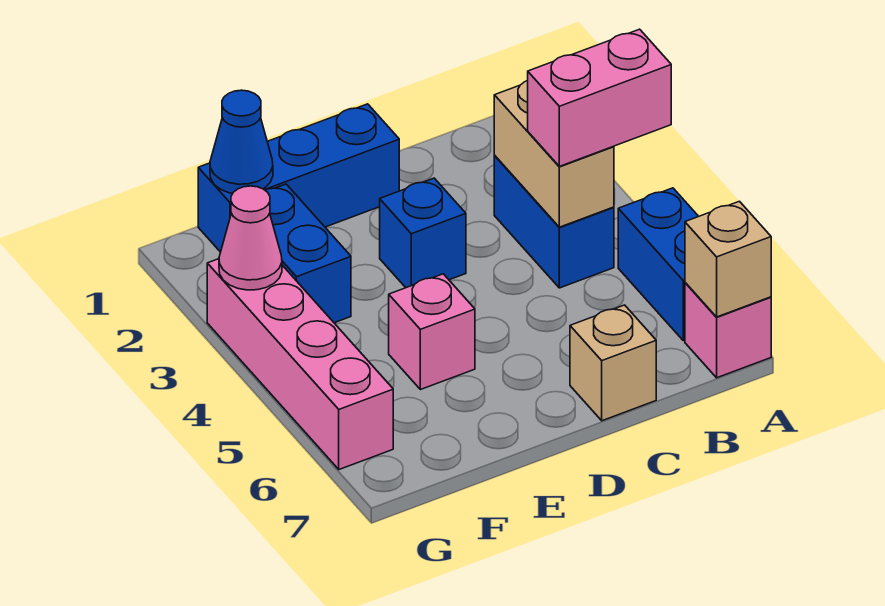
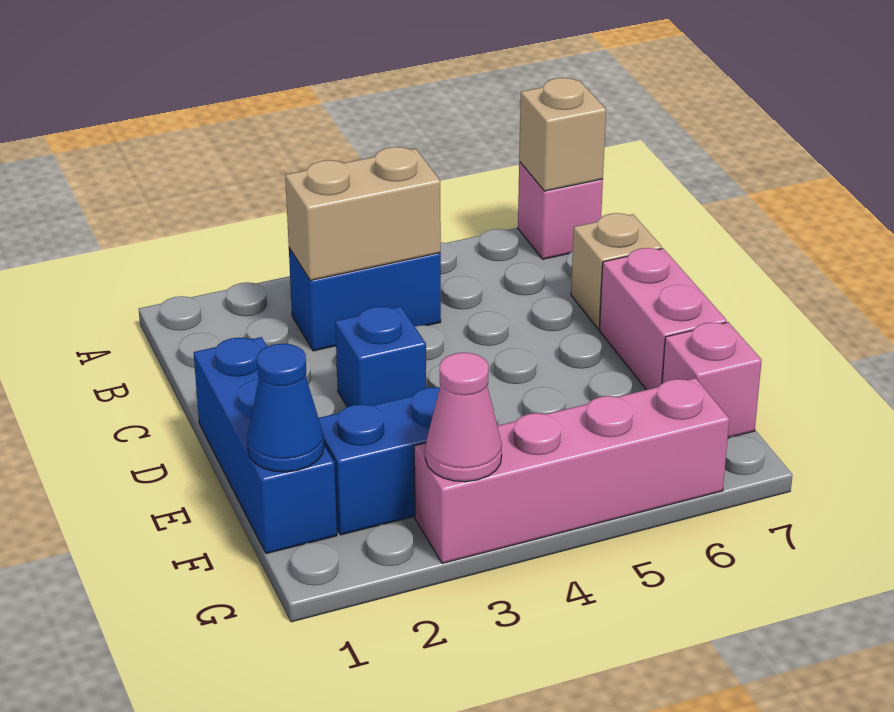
pink brick A4:B4 level 3 -> pink brick D7:E7 level 1
blue brick A5:A6 level 1 -> none
pink brick E5 level 1 -> pink brick F7 level 1

